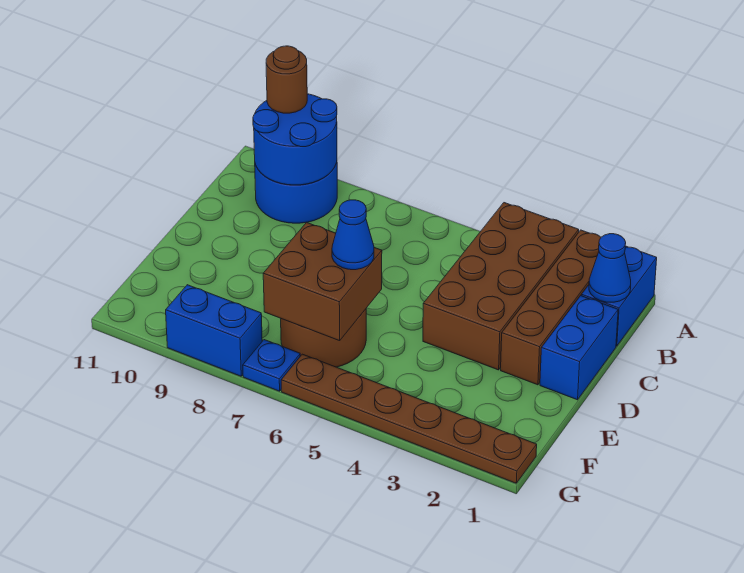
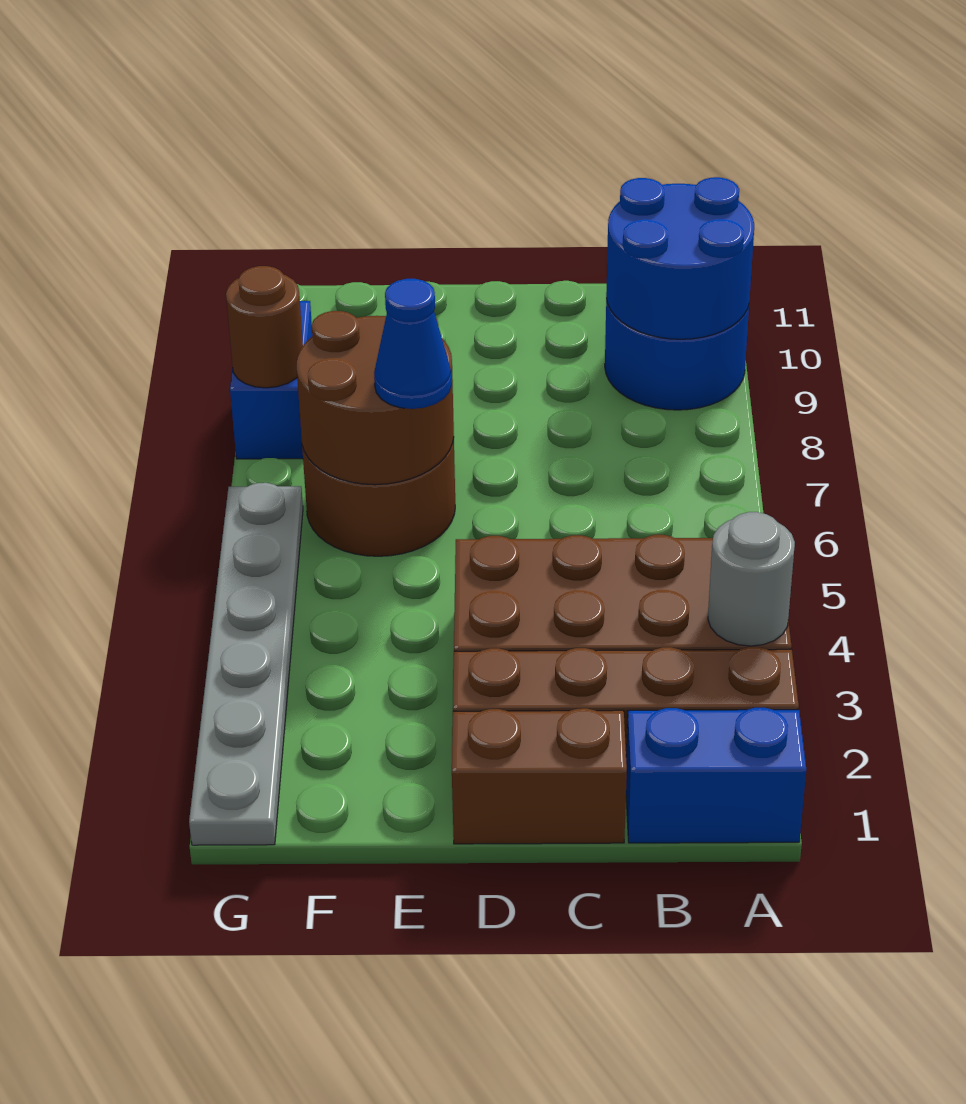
none -> grey round brick A3 level 2
brown round brick A10 level 3 -> brown round brick G8 level 2
blue cone B1 level 2 -> none
blue brick C1:D1 level 1 -> brown brick C1:D1 level 1
brown brick E6:F7 level 2 -> brown round brick E6:F7 level 2
brown plate G1:G6 level 1 -> grey plate G1:G6 level 1
blue plate G7 level 1 -> none

